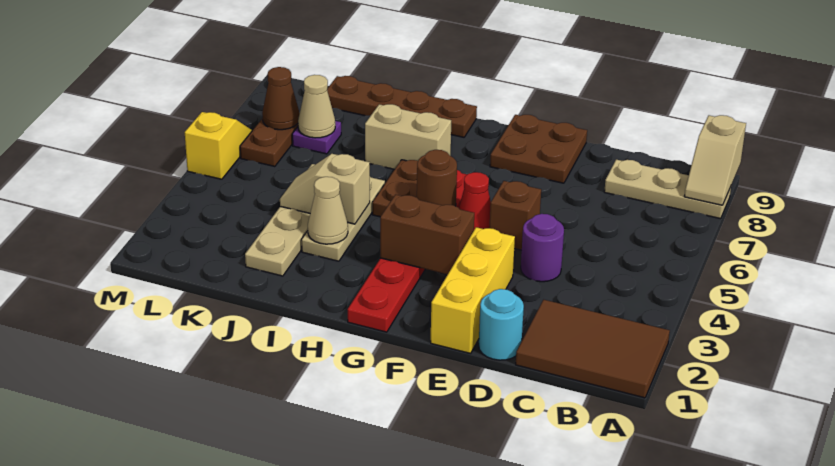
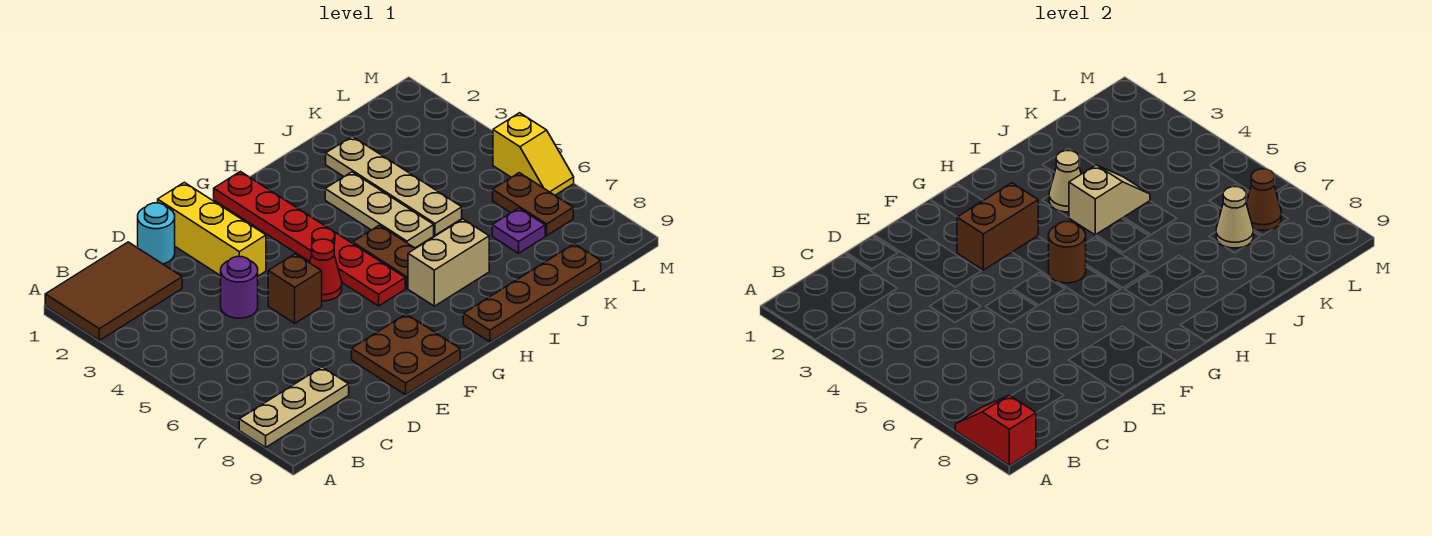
tan slope A8:A9 level 2 top 9 -> red slope A8:A9 level 2 top 9

